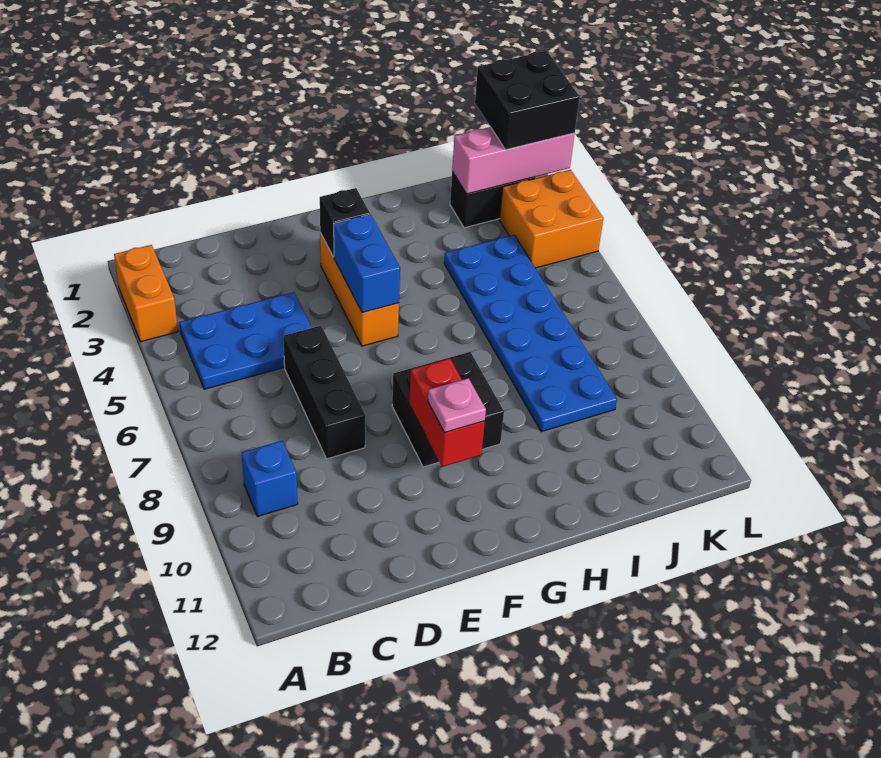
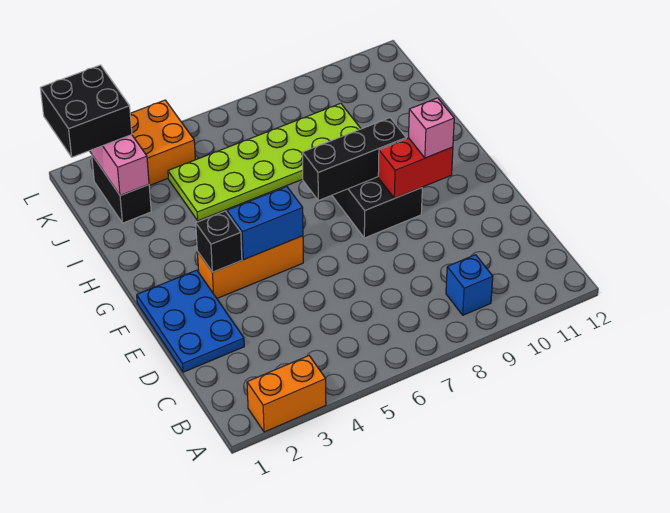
blue plate B4:D5 level 1 -> blue plate D1:F2 level 1
black brick D6:D8 level 1 -> black brick G7:G9 level 2
pink plate F10 level 3 -> pink brick F10 level 3
blue plate I4:J9 level 1 -> lime plate I4:J9 level 1

